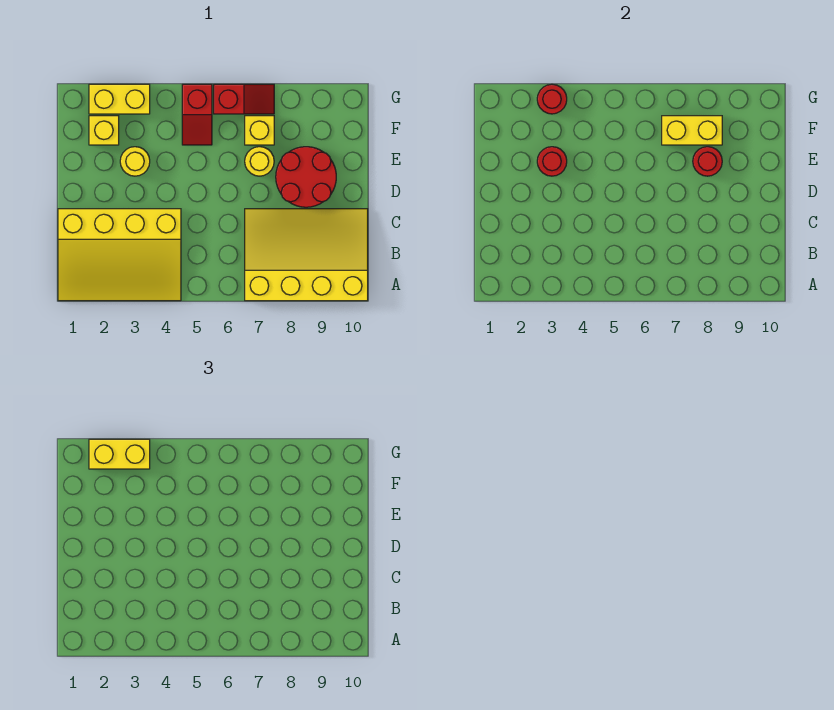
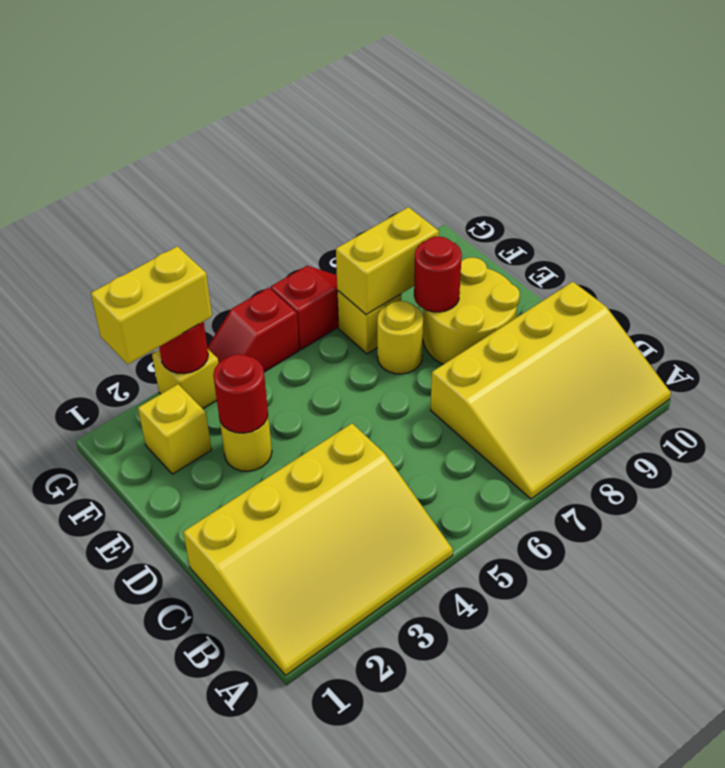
yellow slope A7:C10 level 1 top A -> yellow slope A7:C10 level 1 top C
red round brick D8:E9 level 1 -> yellow round brick D8:E9 level 1
red slope F5:G5 level 1 top G -> red slope G4:G5 level 1 top 5
yellow brick G2:G3 level 1 -> yellow brick G3 level 1

